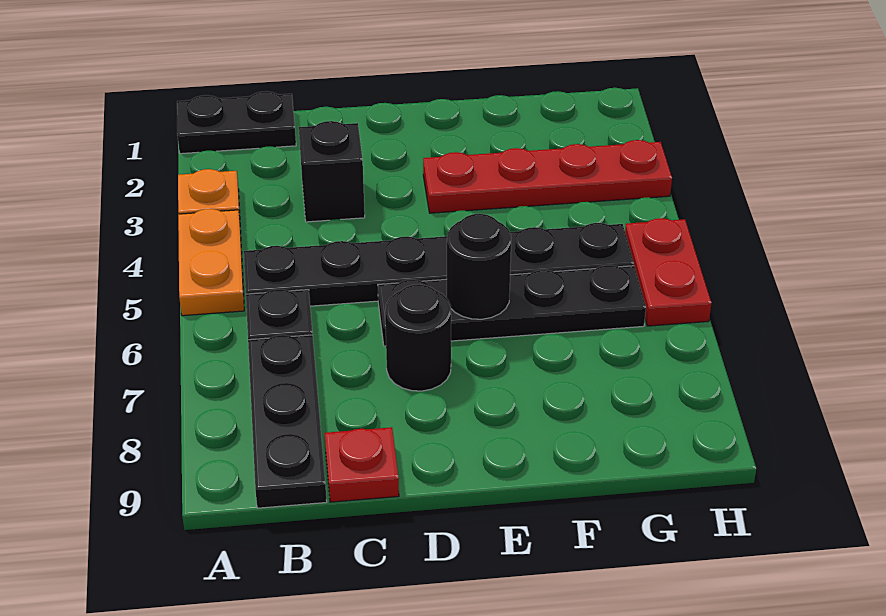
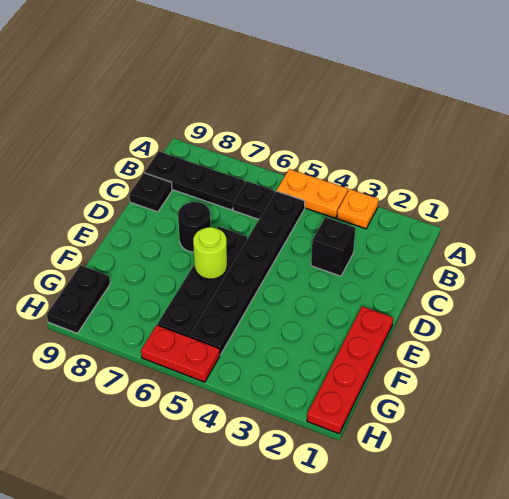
black plate A1:B1 level 1 -> black plate G9:H9 level 1
red plate C9 level 1 -> black plate C9 level 1
red plate E3:H3 level 1 -> red plate E1:H1 level 1
black round brick E6 level 2 -> lime round brick E6 level 2

